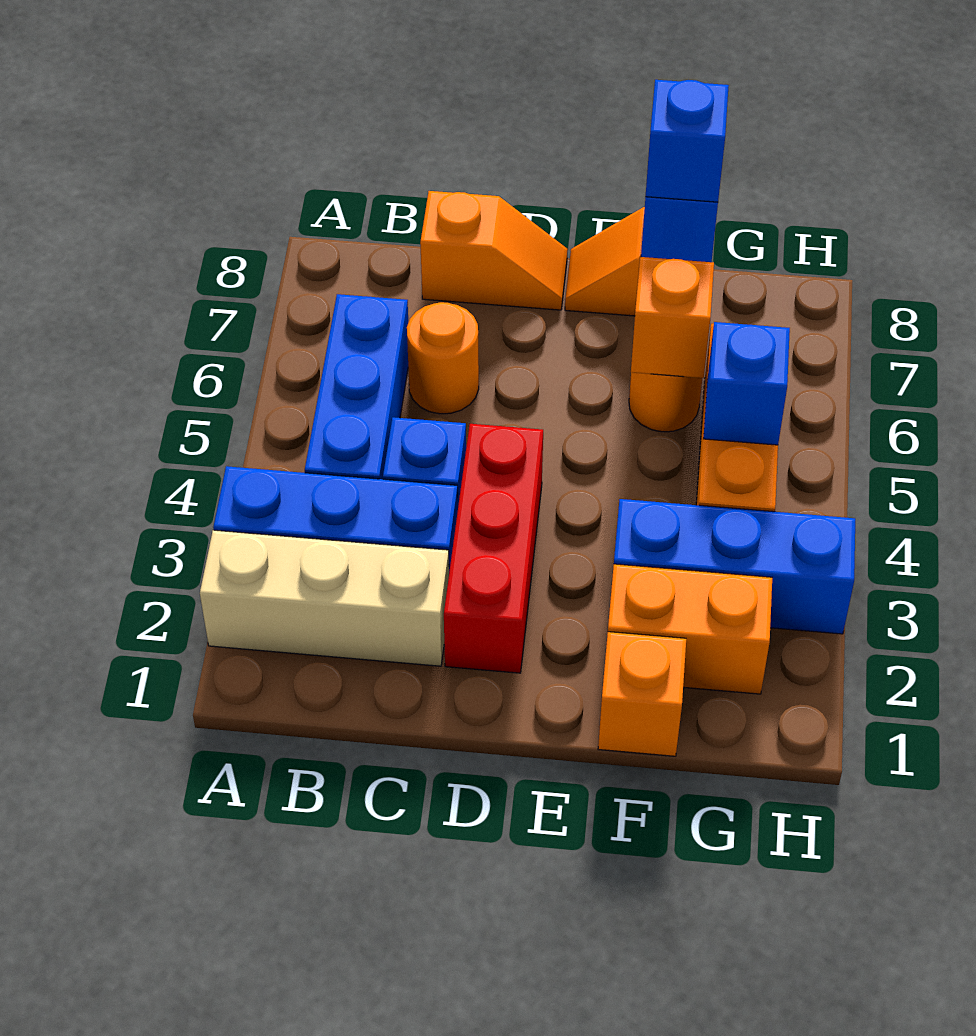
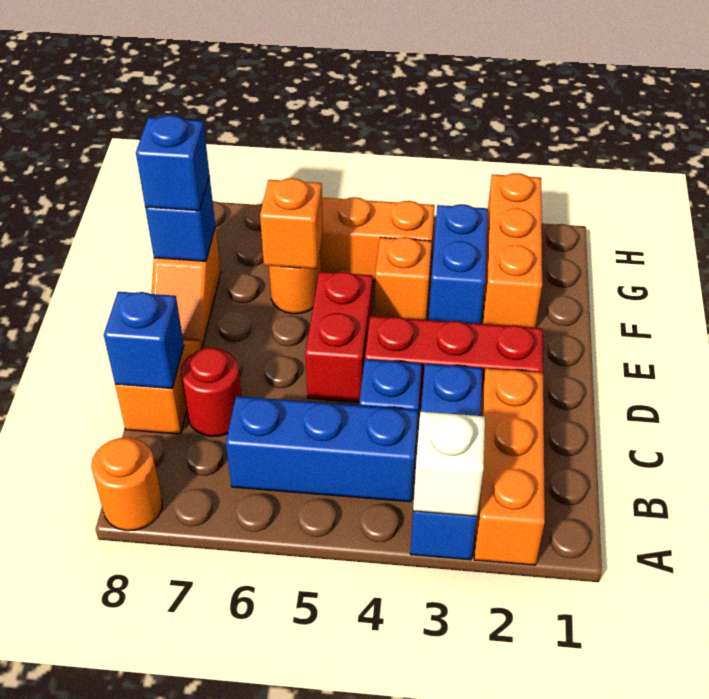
tan brick A2:C2 level 1 -> orange brick A2:C2 level 1
none -> white brick A3 level 2
orange round brick C6 level 1 -> orange round brick A8 level 1
none -> red round brick C7 level 1
none -> red brick D5:E5 level 1
orange brick F1 level 1 -> orange brick F4 level 1
orange brick F2:G2 level 1 -> orange brick F2:H2 level 1
blue brick F3:H3 level 1 -> blue brick F3:G3 level 1
blue brick G5 level 2 -> blue brick C8 level 2

